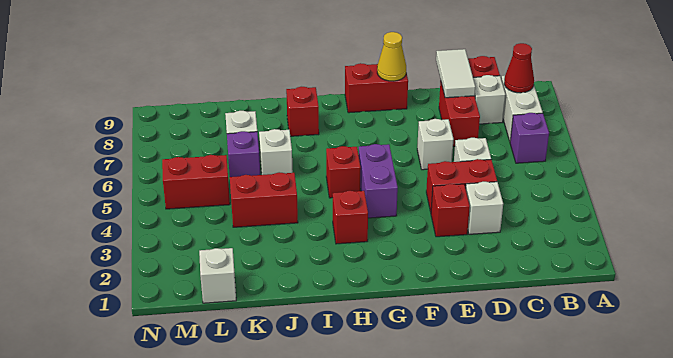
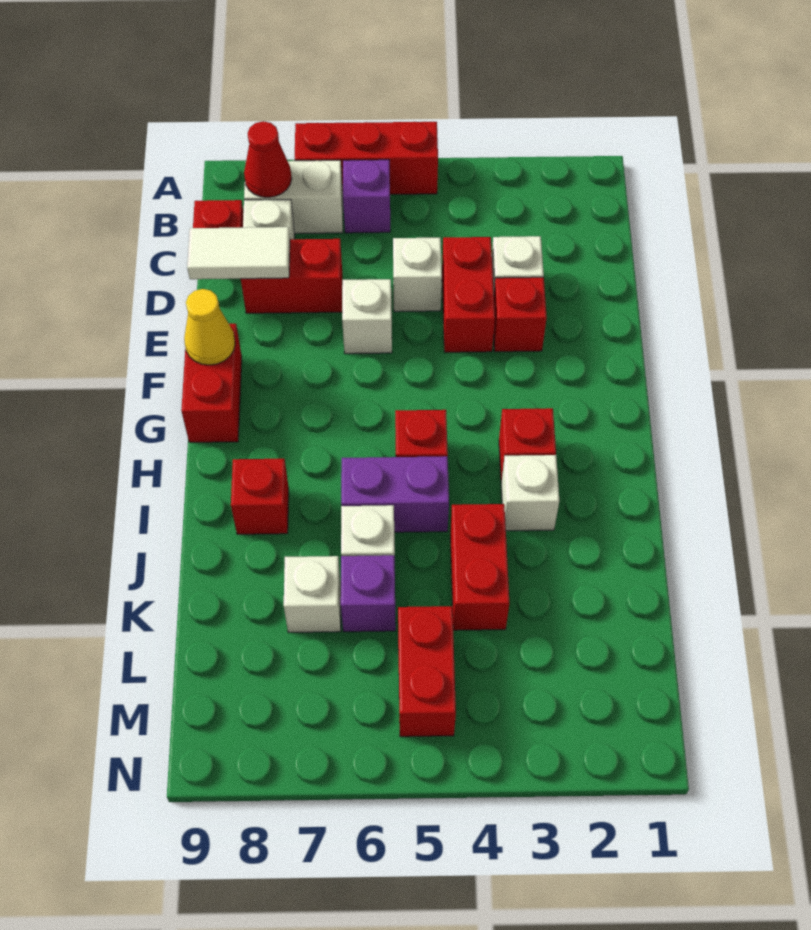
none -> red brick A5:A7 level 1
purple brick G4:G5 level 1 -> purple brick I5:I6 level 1
white brick L1 level 1 -> white brick I3 level 1

